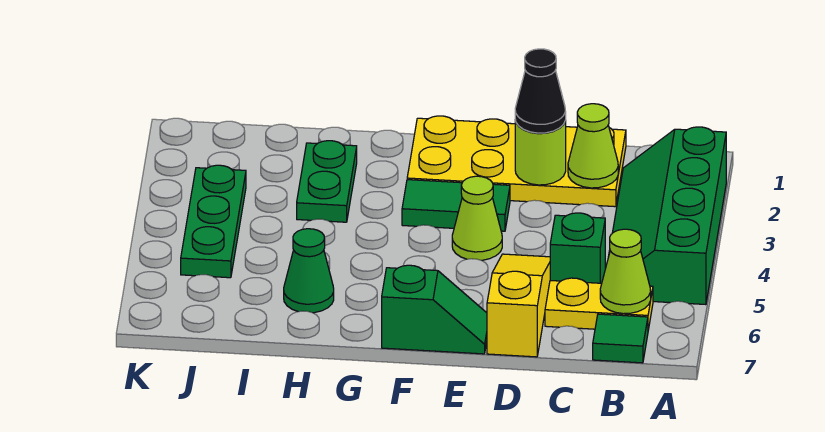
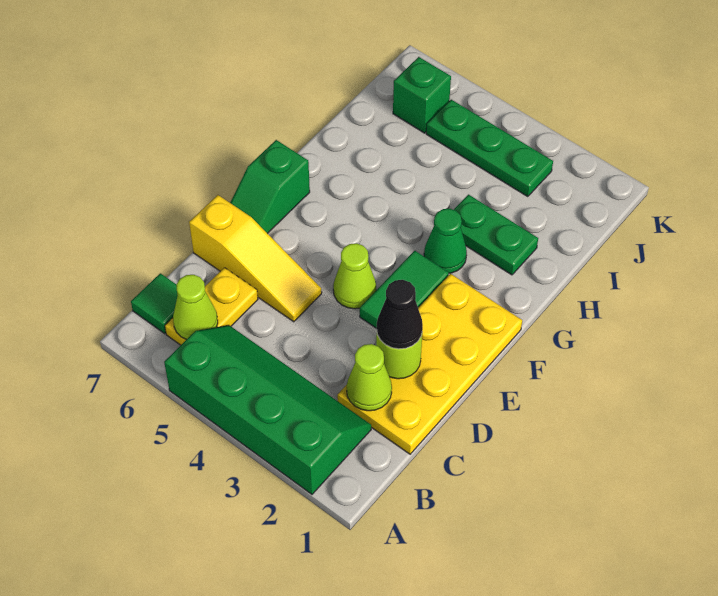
green brick C5 level 1 -> green brick J6 level 1
green cone H6 level 1 -> green cone G3 level 1

